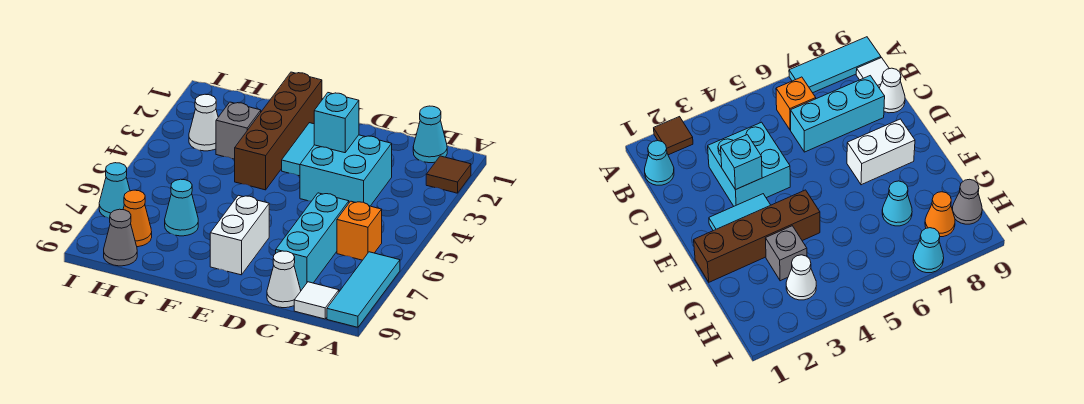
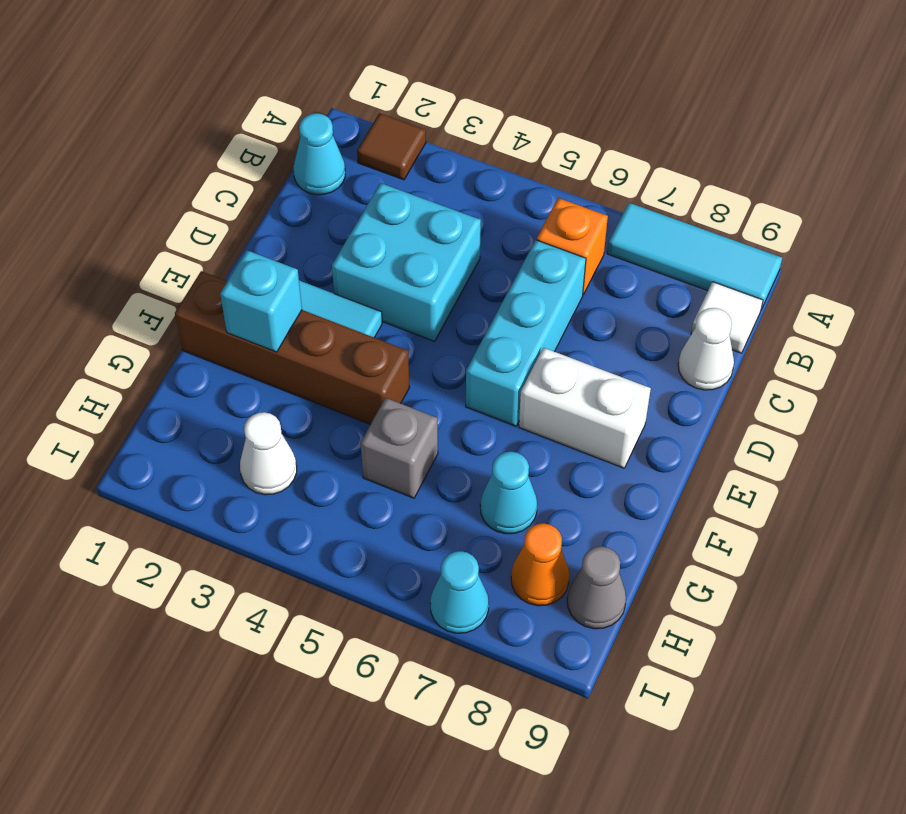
cyan brick C6:C8 level 1 -> cyan brick C6:E6 level 1
cyan brick D3 level 2 -> cyan brick F2 level 2
grey brick G3 level 1 -> grey brick G5 level 1

